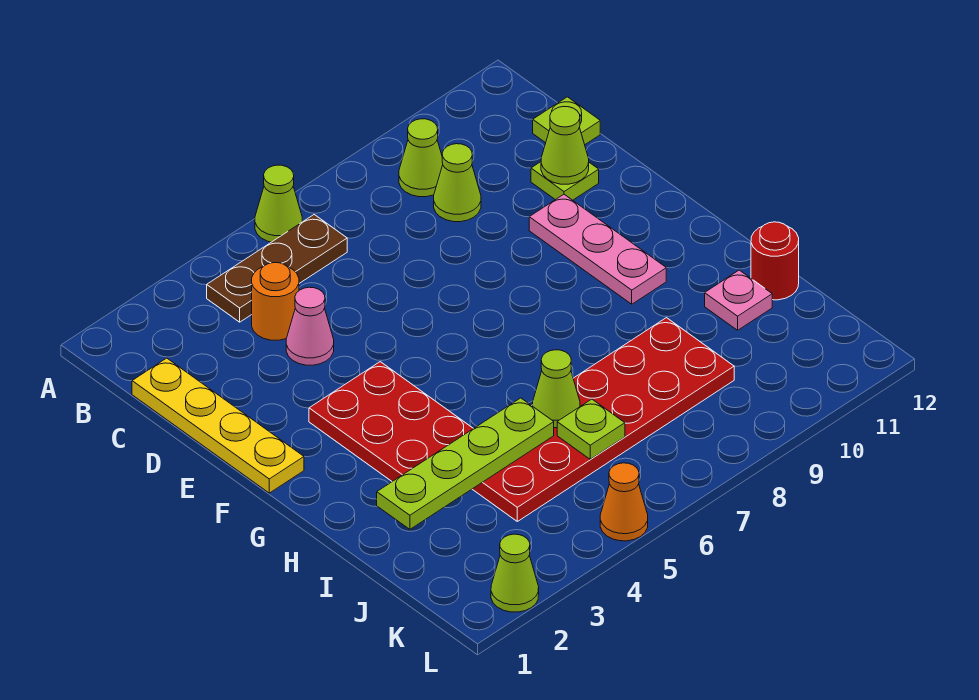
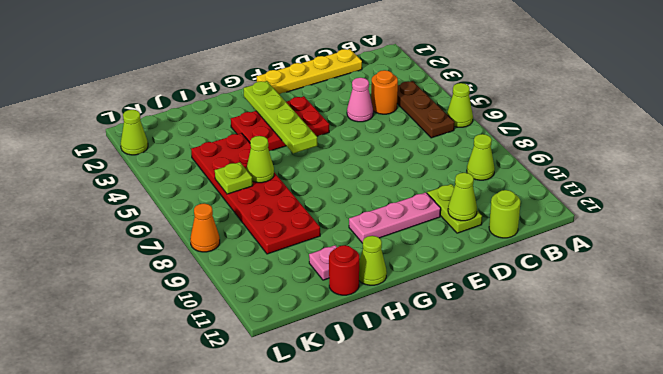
lime cone C9 level 1 -> lime cone H12 level 1
lime plate C12 level 1 -> lime round brick C12 level 1
lime plate D11 level 1 -> lime plate D10:D11 level 1
lime plate I2:I5 level 2 -> lime plate G2:G5 level 2
orange cone L5 level 1 -> orange cone L8 level 1

